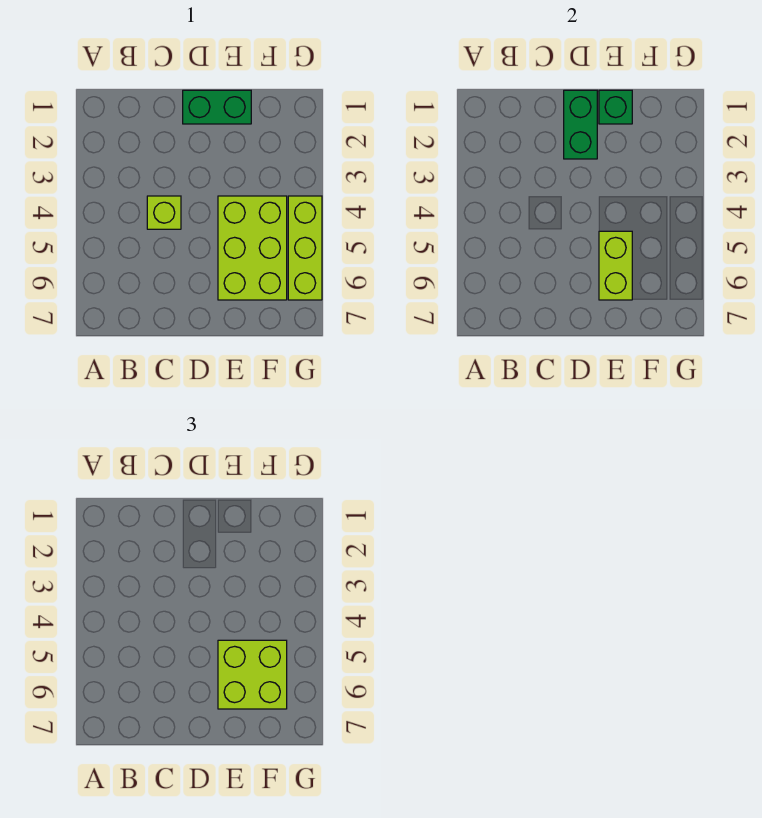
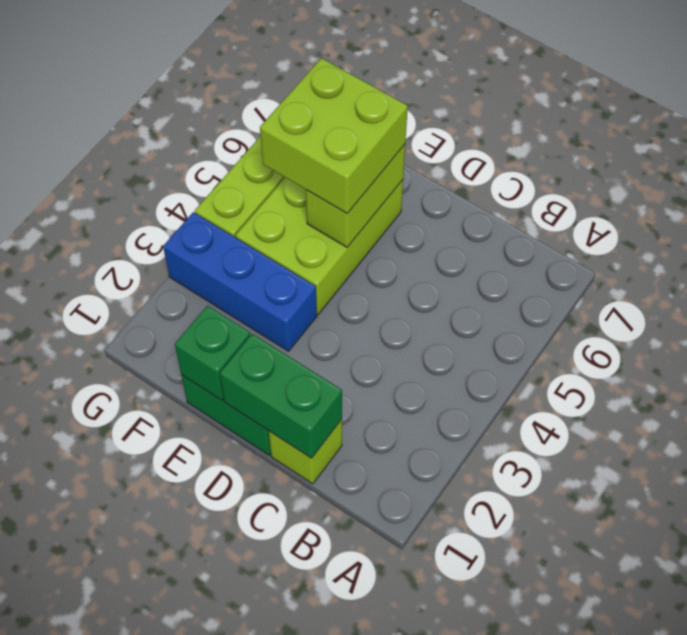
lime brick C4 level 1 -> lime brick C1 level 1
green brick D1:D2 level 2 -> green brick C1:D1 level 2
none -> blue brick E3:G3 level 1

